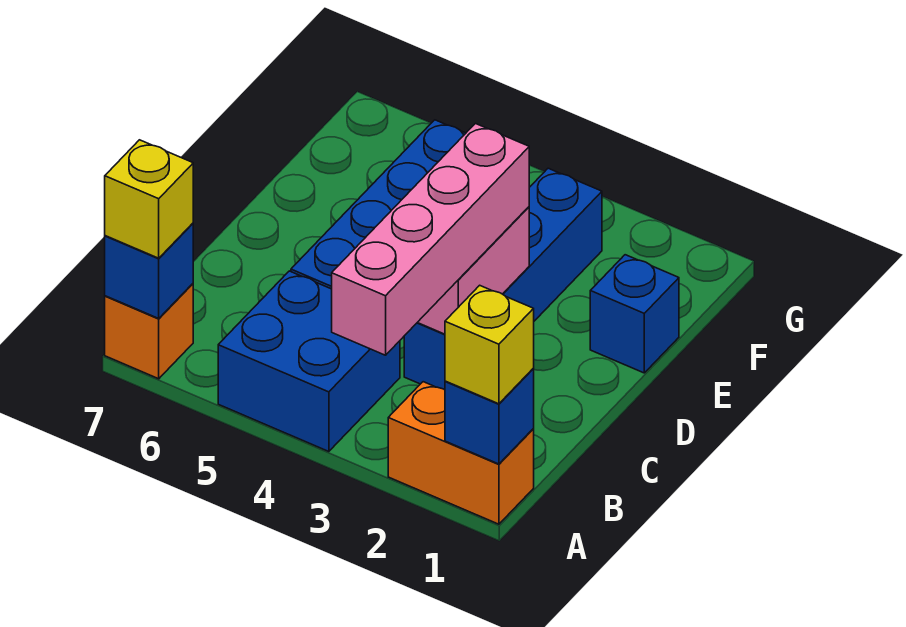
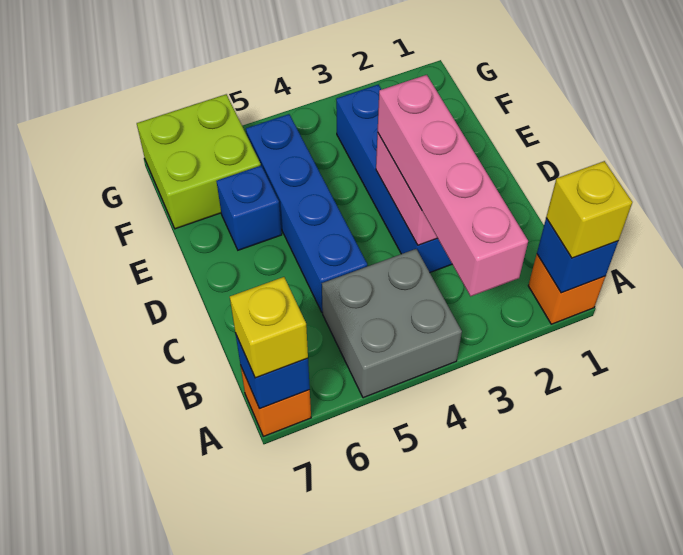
orange brick A1:A2 level 1 -> orange brick A1 level 1
blue brick A4:B5 level 1 -> grey brick A4:B5 level 1
blue brick E1 level 1 -> blue brick E6 level 1
none -> lime brick F6:G7 level 1

